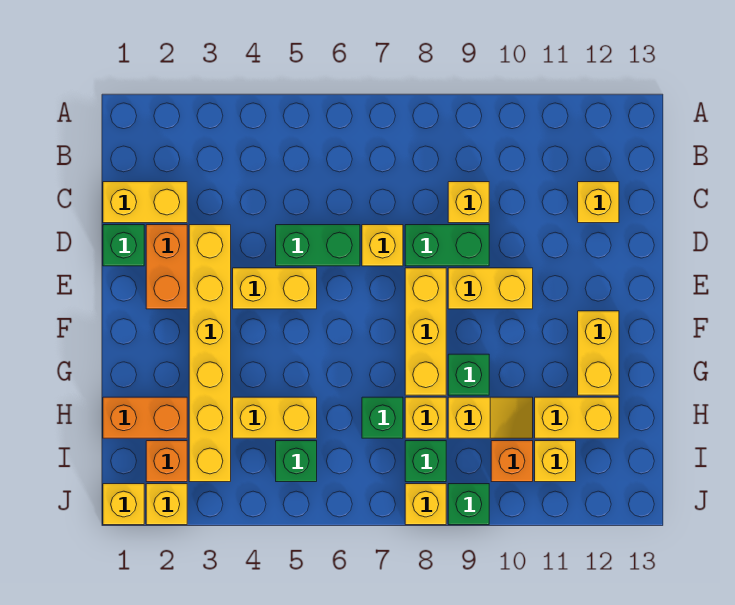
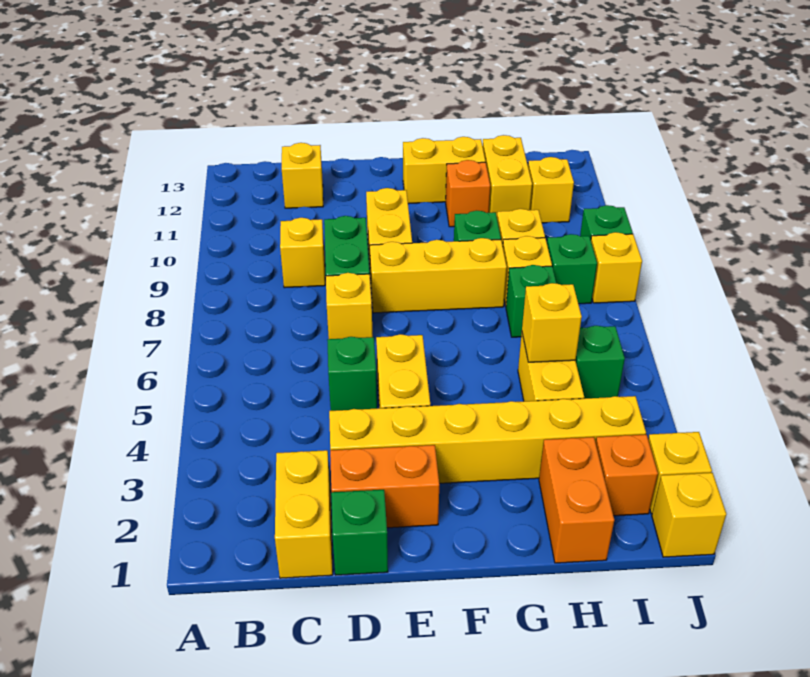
green brick D5:D6 level 1 -> green brick D5 level 1
none -> yellow brick H5 level 2
orange brick I10 level 1 -> orange brick G11 level 1

